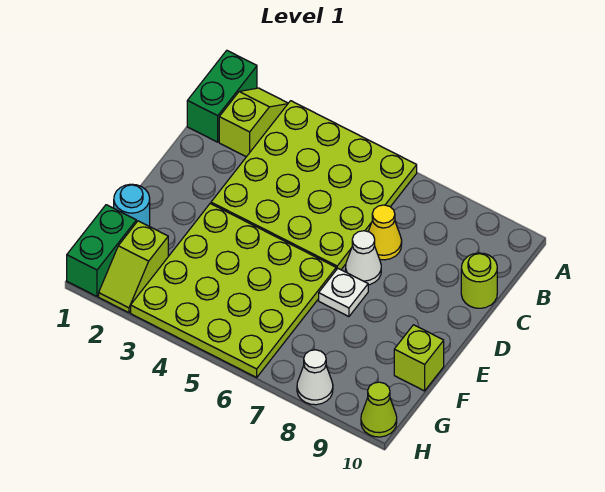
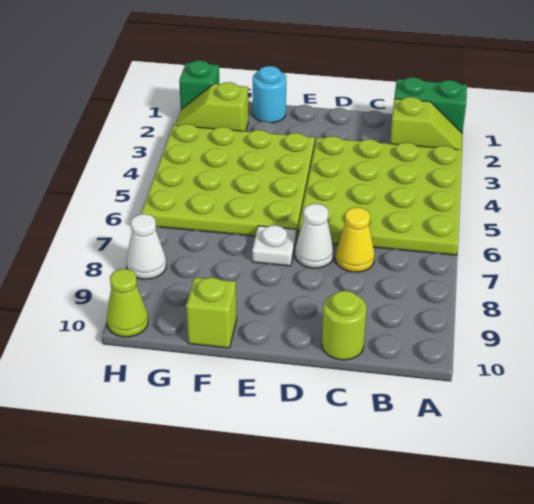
green brick G1:H1 level 1 -> green brick H1 level 1

